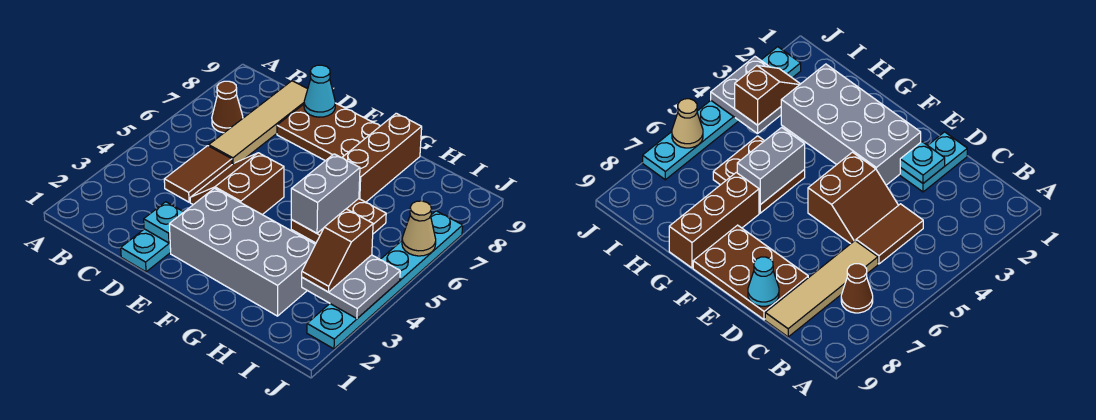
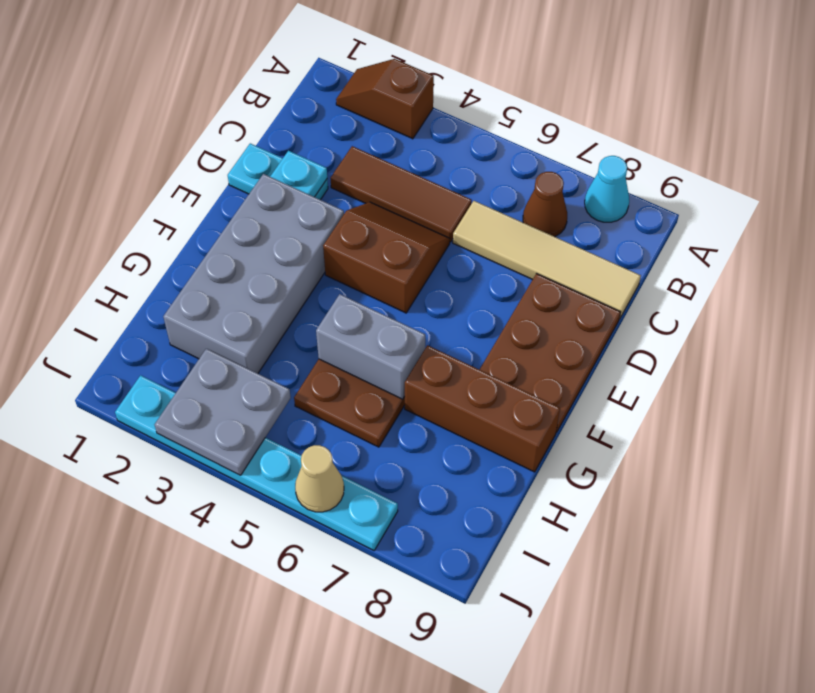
brown tile C4:C5 level 1 -> brown tile C3:C5 level 1
cyan cone D9 level 2 -> cyan cone A8 level 1
brown slope I3:I4 level 3 top 4 -> brown slope A2:A3 level 1 top 3

